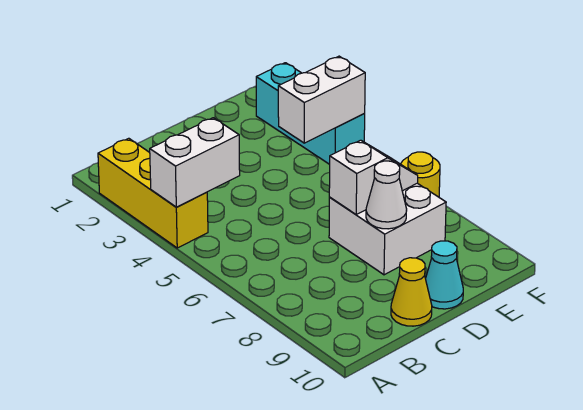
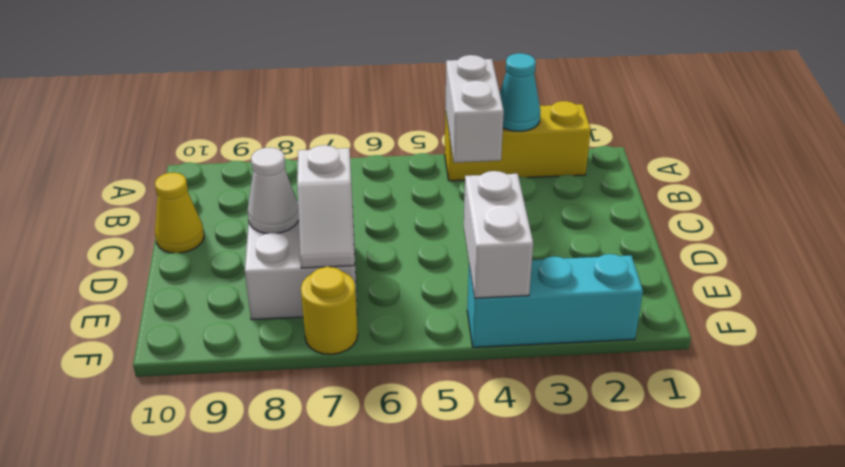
cyan cone D10 level 1 -> cyan cone A3 level 2

